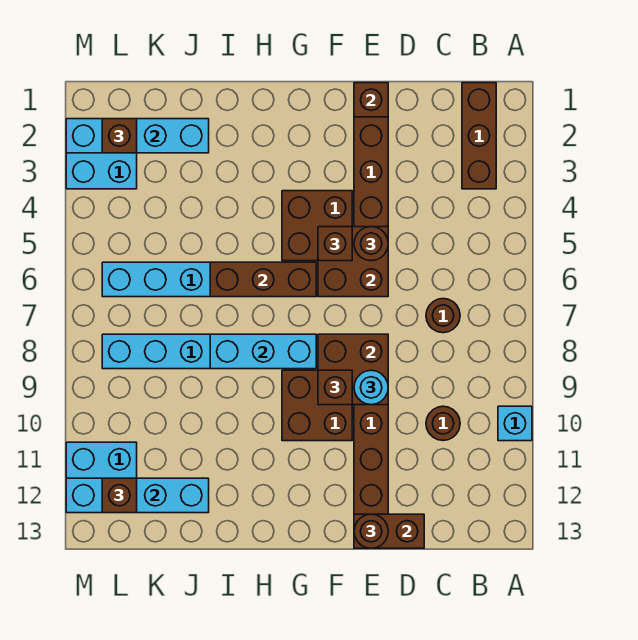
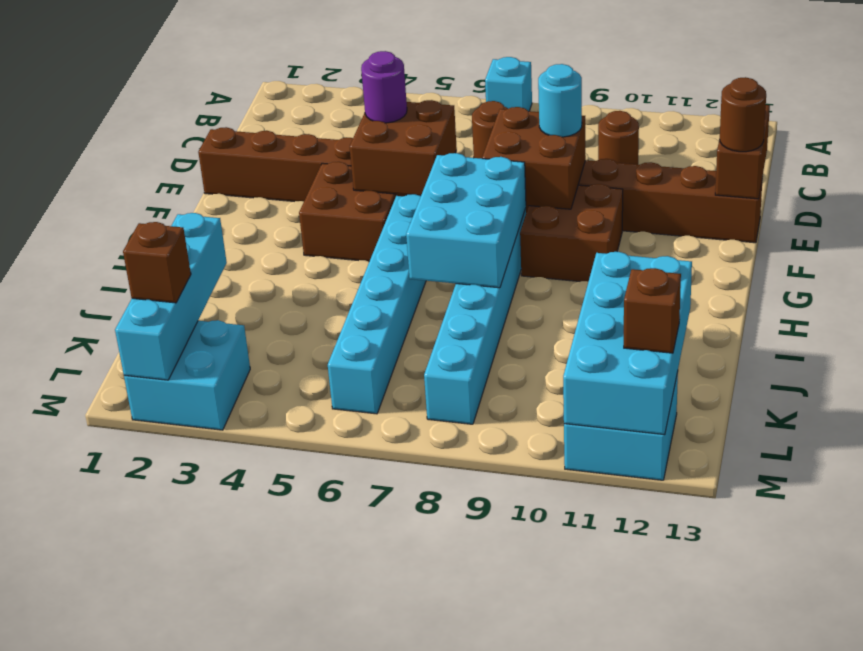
cyan brick A10 level 1 -> cyan brick A7 level 1
brown brick B1:B3 level 1 -> none
brown brick E1 level 2 -> none
brown round brick E5 level 3 -> purple round brick E5 level 3
brown brick F5 level 3 -> none
brown brick F9 level 3 -> none
brown brick G6:I6 level 2 -> none
cyan brick G8:I8 level 2 -> cyan brick G7:I8 level 2
cyan brick J12:M12 level 2 -> cyan brick J11:M12 level 2

